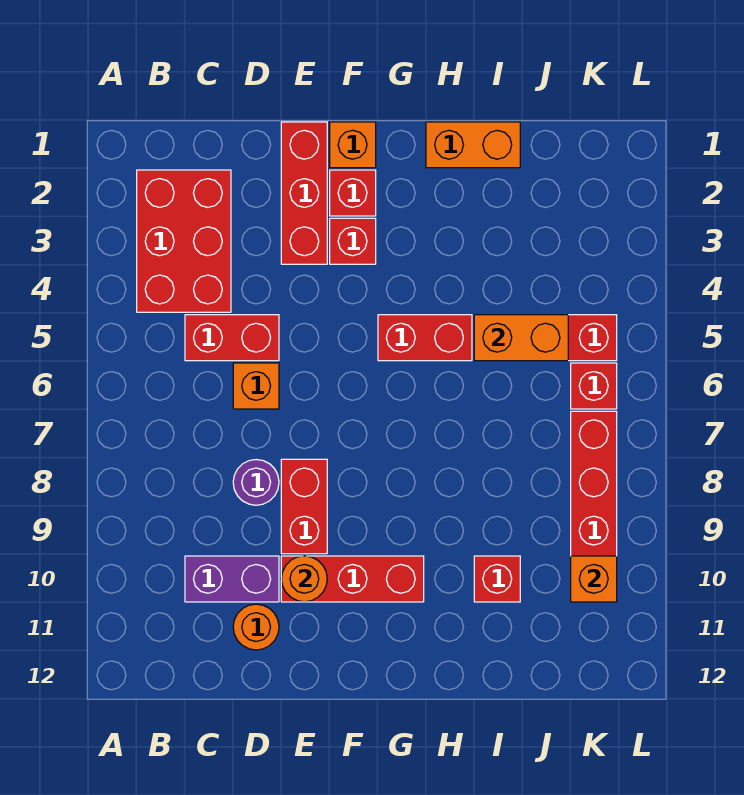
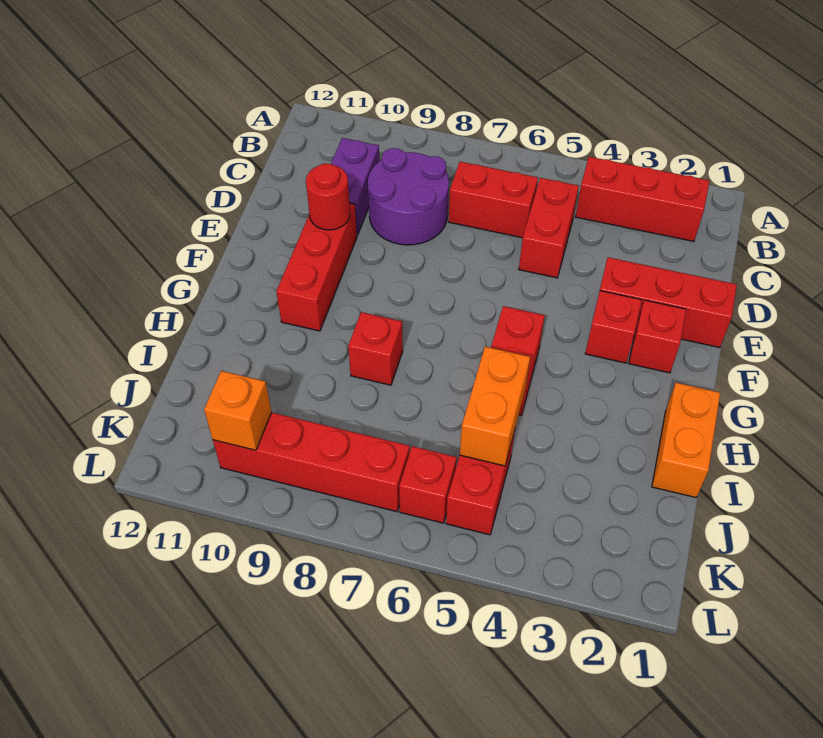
red brick B2:C4 level 1 -> red brick B2:B4 level 1
orange brick D6 level 1 -> none
purple round brick D8 level 1 -> purple round brick C8:D9 level 1
orange round brick D11 level 1 -> none
red brick E8:E9 level 1 -> red brick C6:C7 level 1
orange round brick E10 level 2 -> red round brick E10 level 2
orange brick F1 level 1 -> none
red brick I10 level 1 -> red brick H8 level 1

